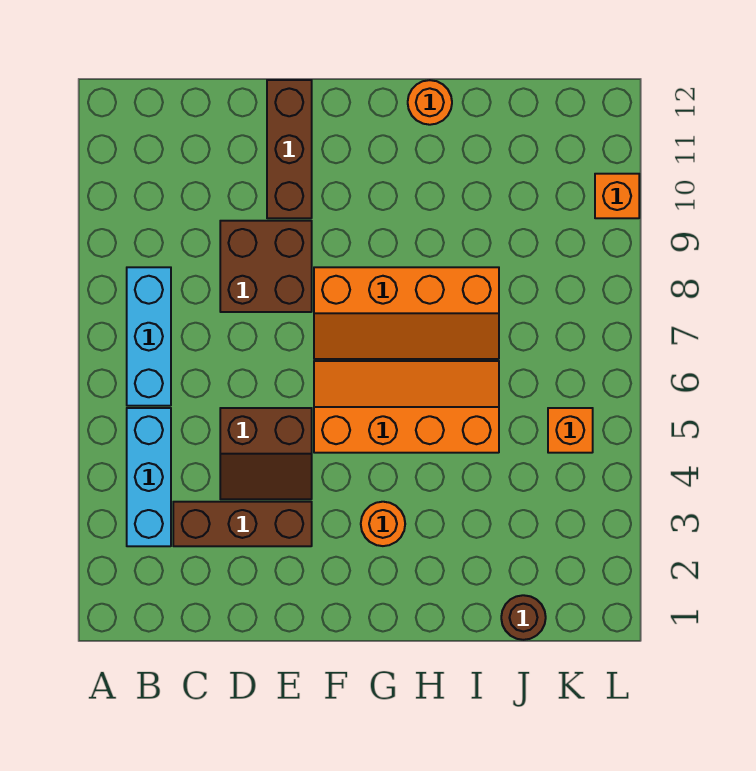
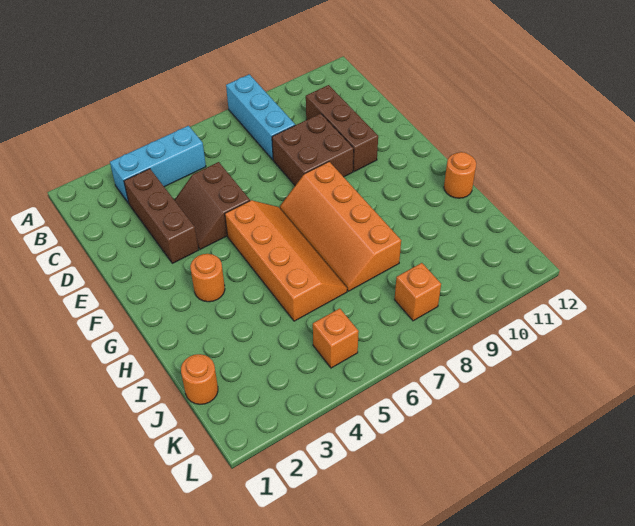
cyan brick B6:B8 level 1 -> cyan brick A8:C8 level 1
brown brick E10:E12 level 1 -> brown brick C10:E10 level 1
brown round brick J1 level 1 -> orange round brick J1 level 1
orange brick L10 level 1 -> orange brick K8 level 1

